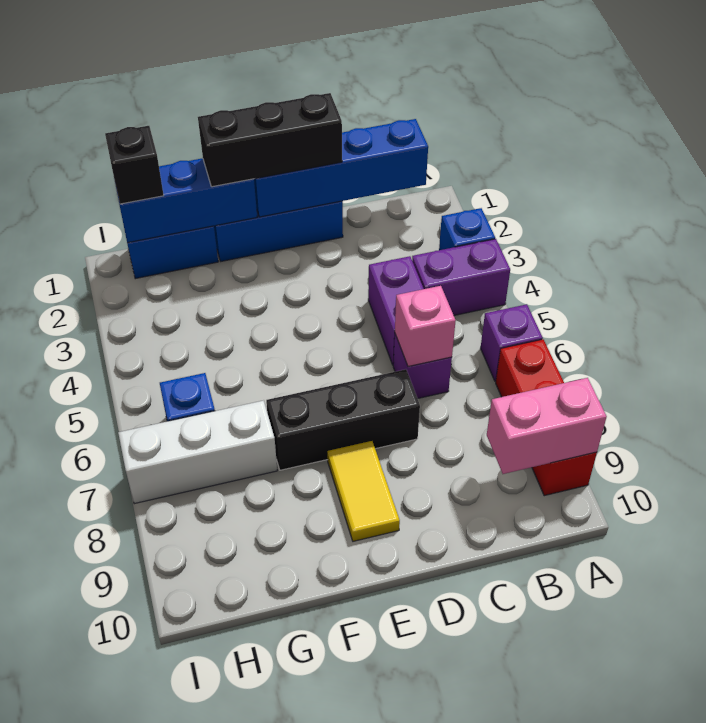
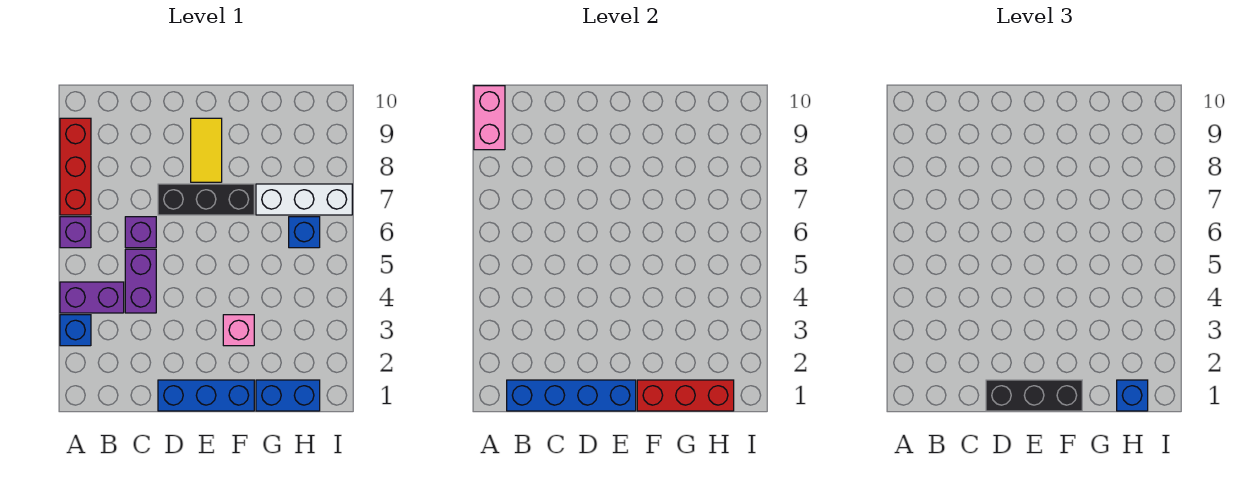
pink brick A9:B9 level 2 -> pink brick A9:A10 level 2
pink brick C6 level 2 -> pink brick F3 level 1
blue brick F1:H1 level 2 -> red brick F1:H1 level 2
black brick H1 level 3 -> blue brick H1 level 3

